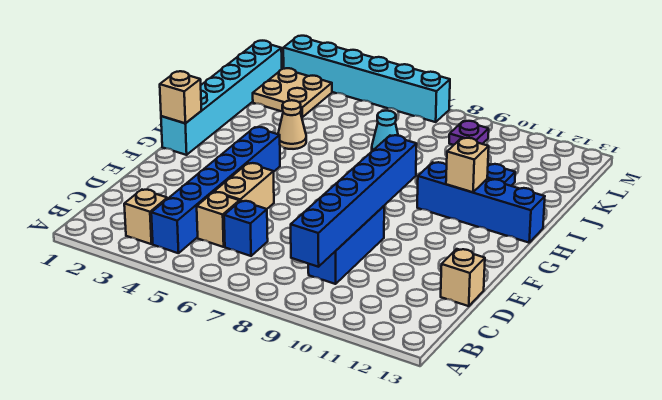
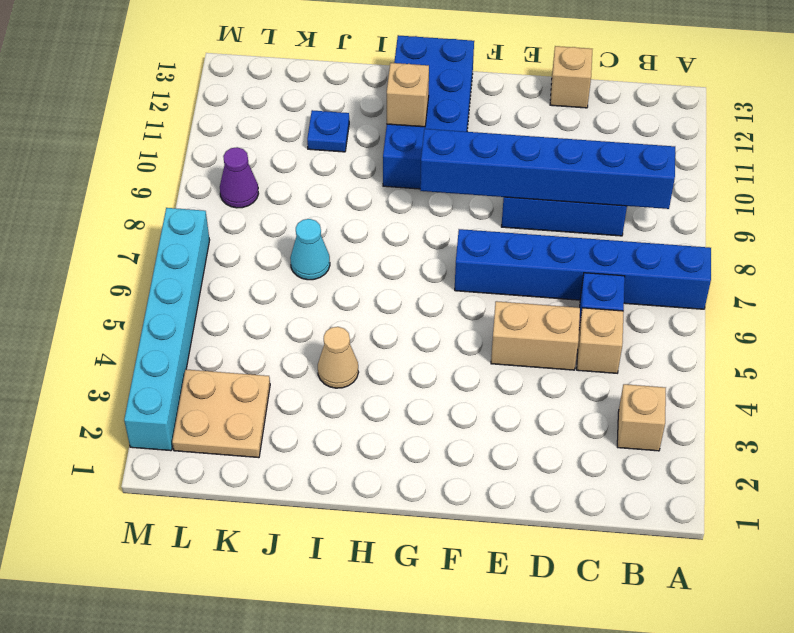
blue brick B4:G4 level 1 -> blue brick A7:F7 level 1
cyan brick G1:L1 level 1 -> none
tan brick G1 level 2 -> none
blue brick H10:H13 level 1 -> blue brick G10:H13 level 1
purple plate L9 level 1 -> purple cone L9 level 1

